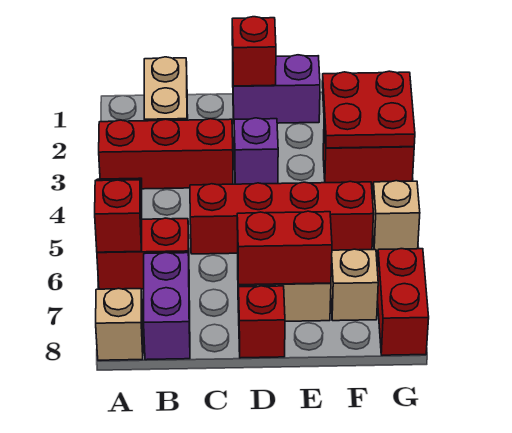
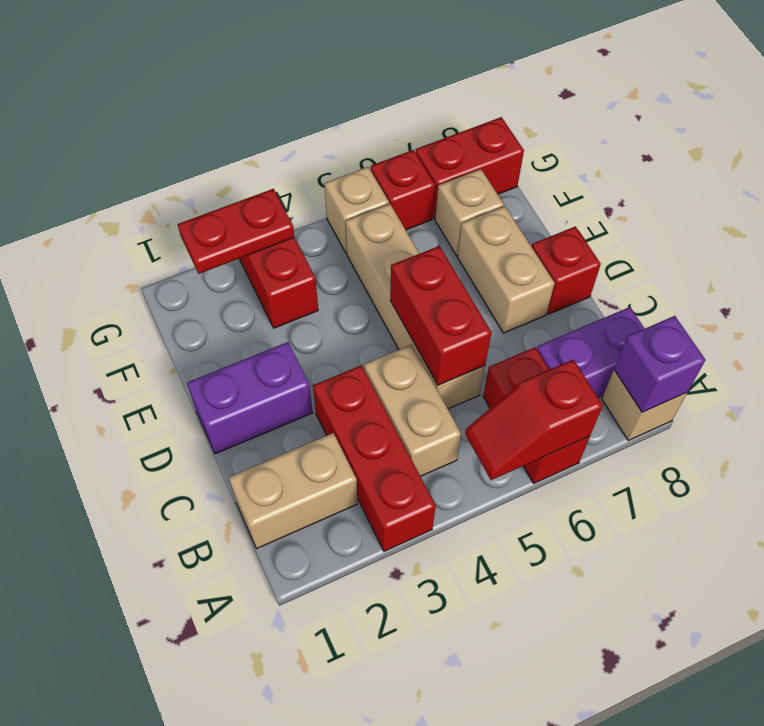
none -> tan brick B4:C4 level 1
red brick C5:F5 level 1 -> tan brick C5:F5 level 1
purple brick D1:E1 level 1 -> purple brick D1:D2 level 1
red brick D1 level 2 -> red brick G6 level 1
purple brick D3 level 1 -> purple brick A8 level 2
red brick D7:E7 level 2 -> red brick C5:D5 level 2
red plate F2:G3 level 2 -> red plate G2:G3 level 2

